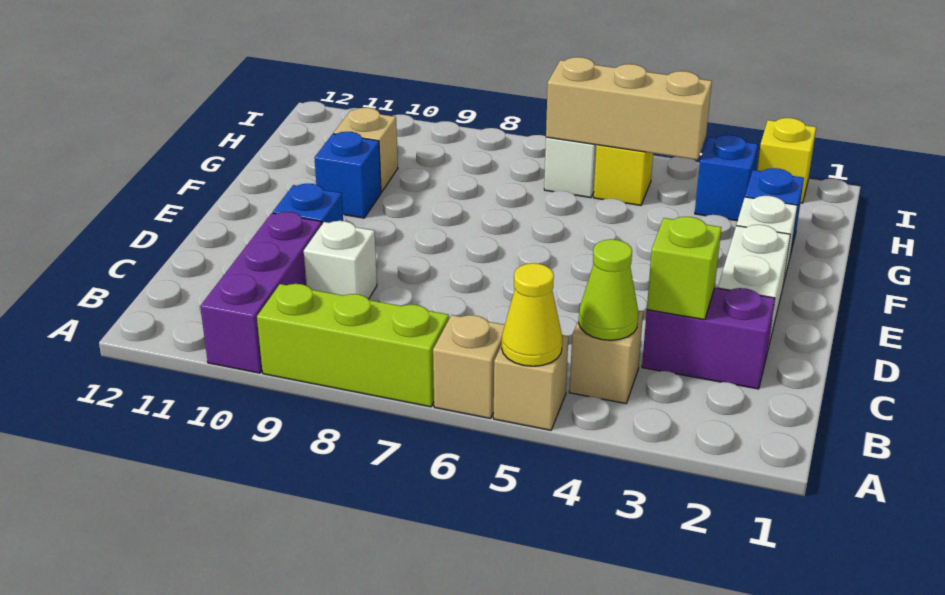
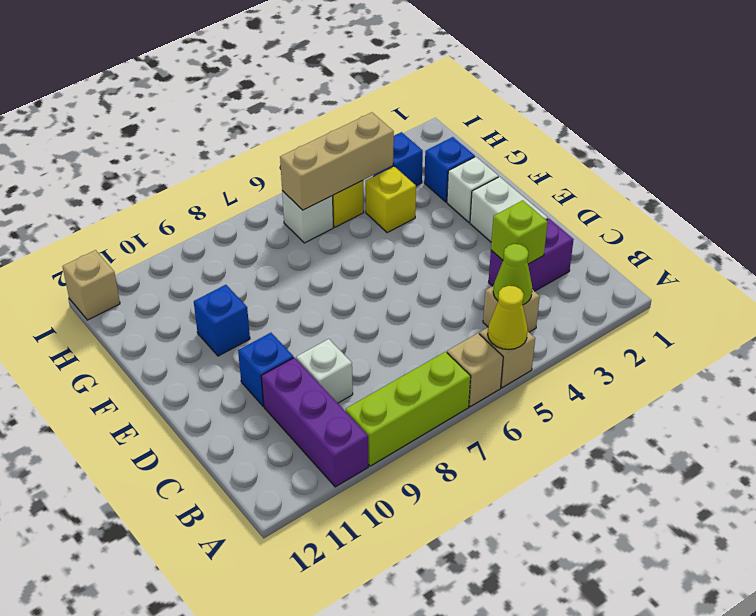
tan brick G10 level 1 -> tan brick I12 level 1
yellow brick I2 level 1 -> yellow brick G4 level 1

